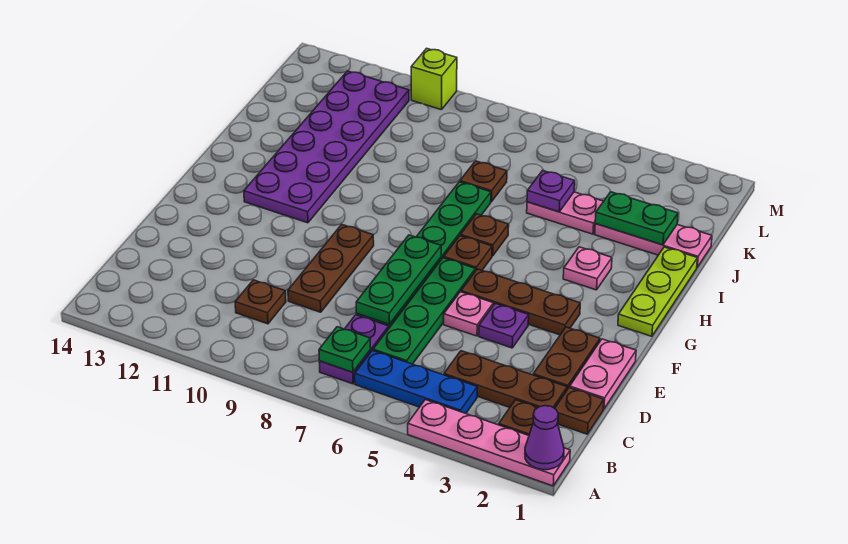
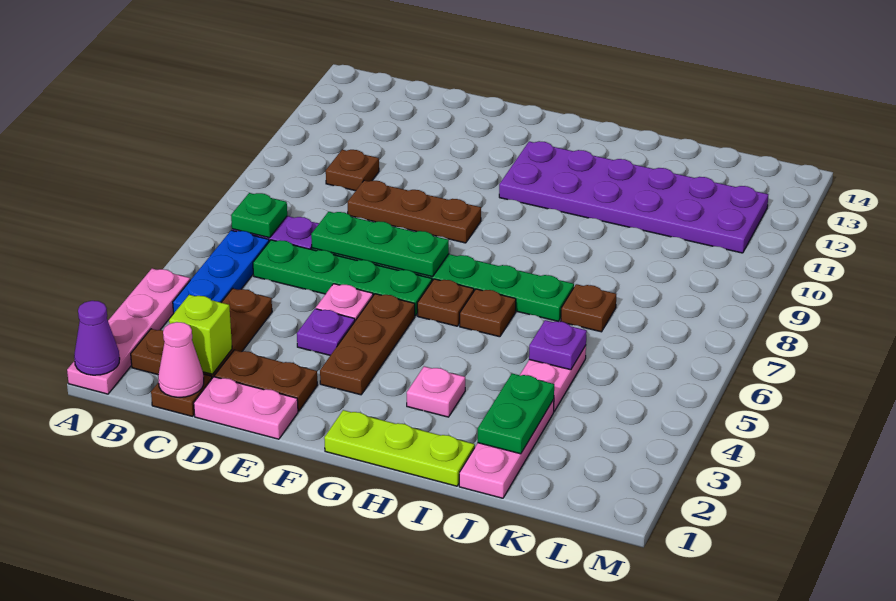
none -> pink cone C1 level 2
lime brick M10 level 1 -> lime brick C2 level 2

